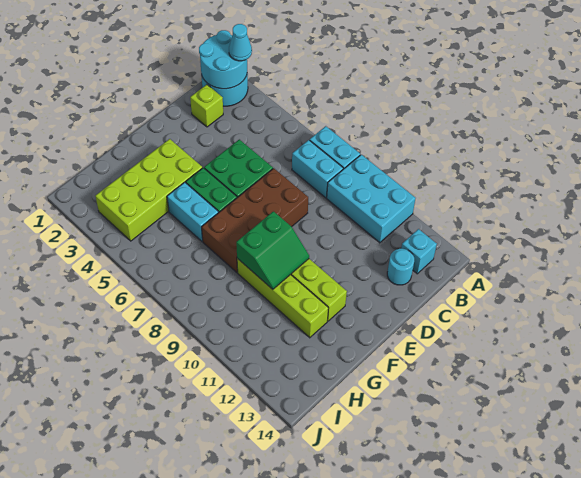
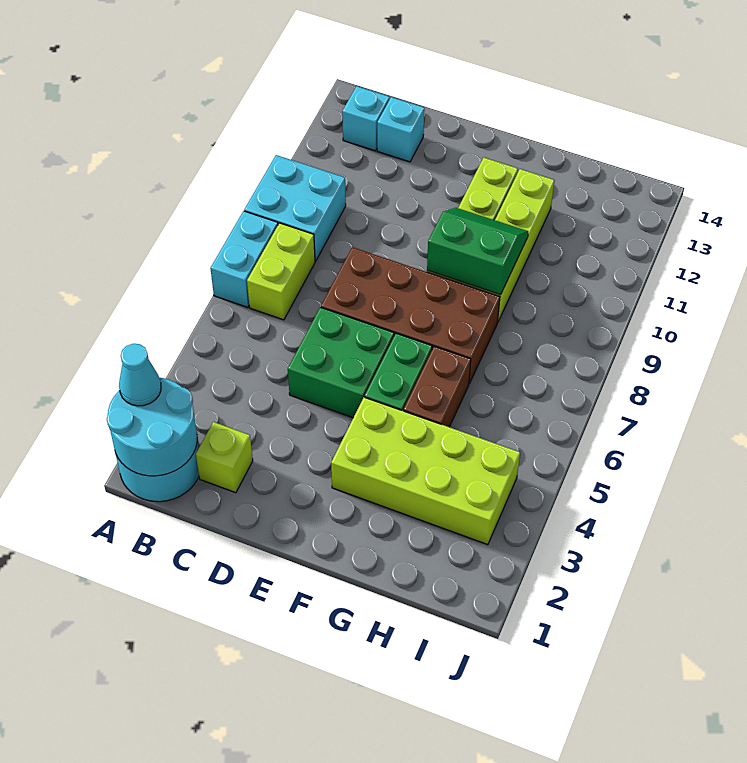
cyan brick A9:B11 level 1 -> cyan brick A9:B10 level 1
cyan brick B7:B8 level 1 -> lime brick B7:B8 level 1
cyan round brick C13 level 1 -> cyan brick C13 level 1
cyan brick G5:G6 level 1 -> brown brick G5:G6 level 1

